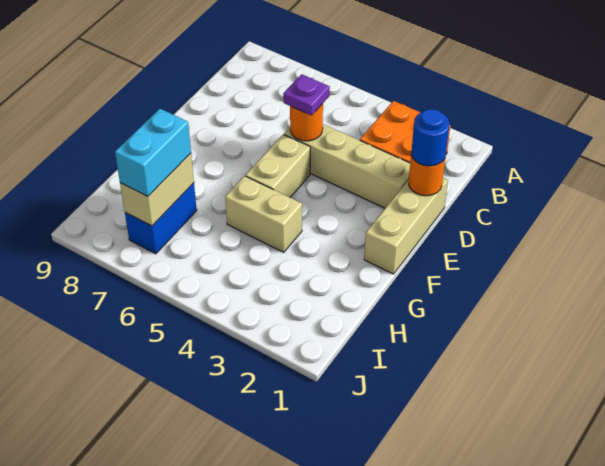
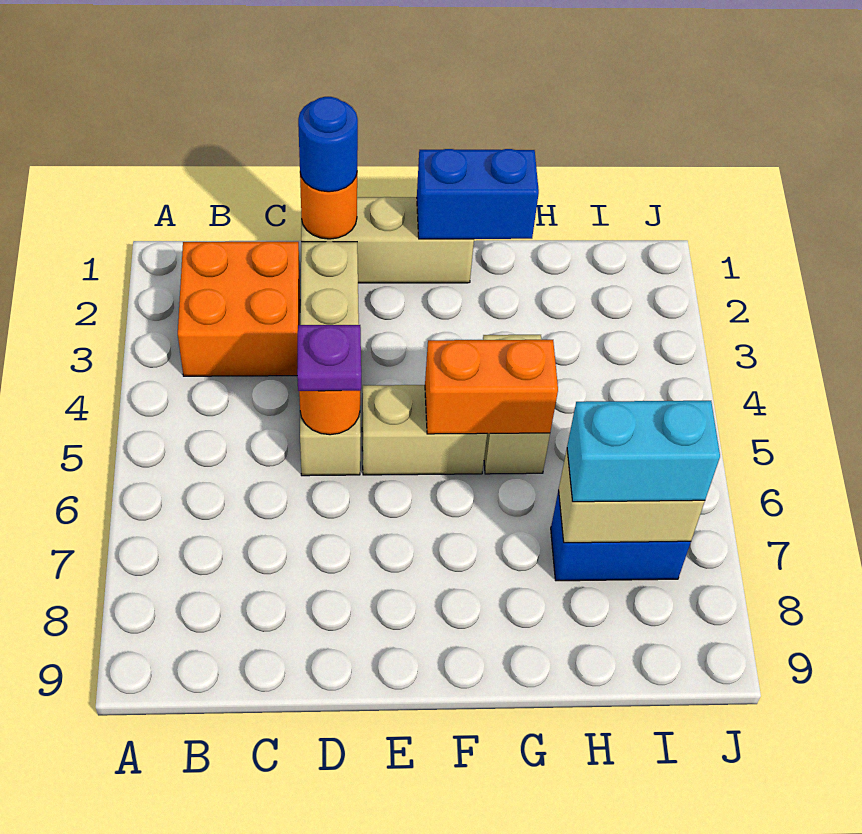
none -> blue brick F1:G1 level 2
none -> orange brick F5:G5 level 2

